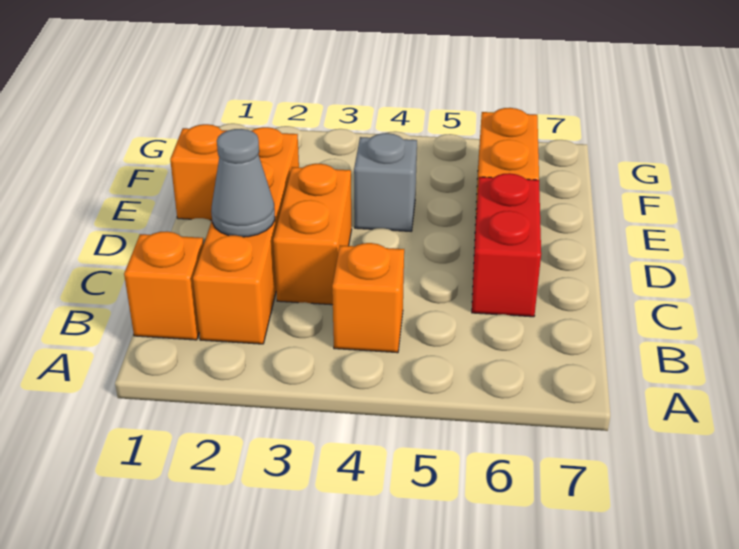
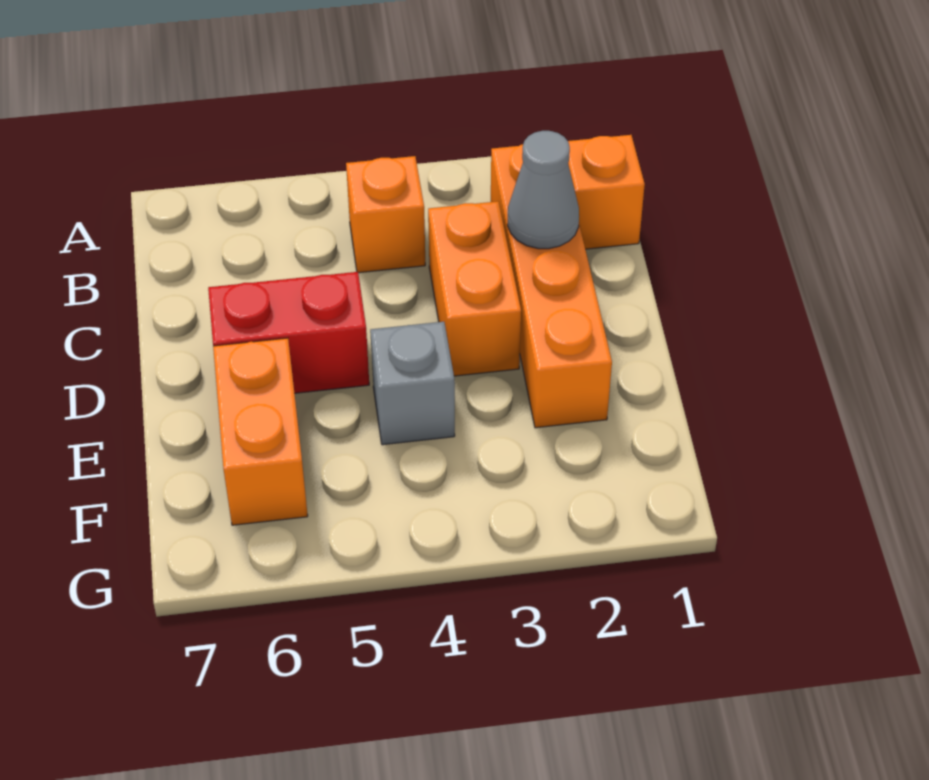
red brick C6:D6 level 1 -> red brick D5:D6 level 1
orange brick E1 level 1 -> none

